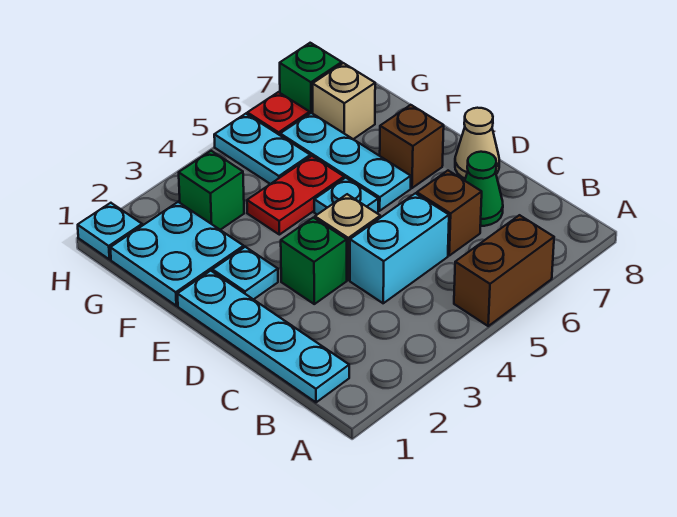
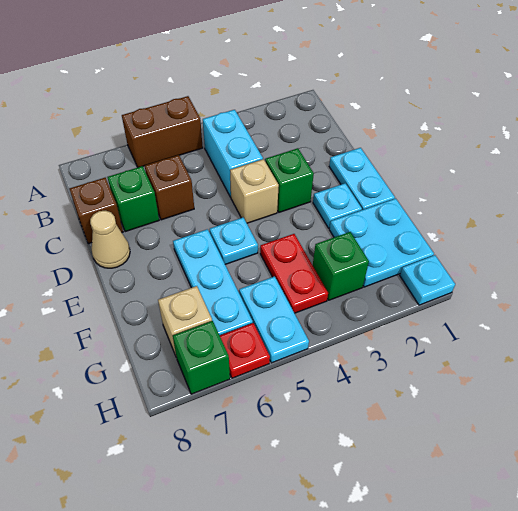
cyan plate B1:E1 level 1 -> cyan plate D1:E1 level 1
cyan brick C4:C5 level 1 -> cyan brick B4:C4 level 1
green cone C7 level 1 -> green brick C7 level 1
brown brick E7 level 1 -> brown brick C8 level 1
red plate F4:F5 level 1 -> red plate F4:G4 level 1

